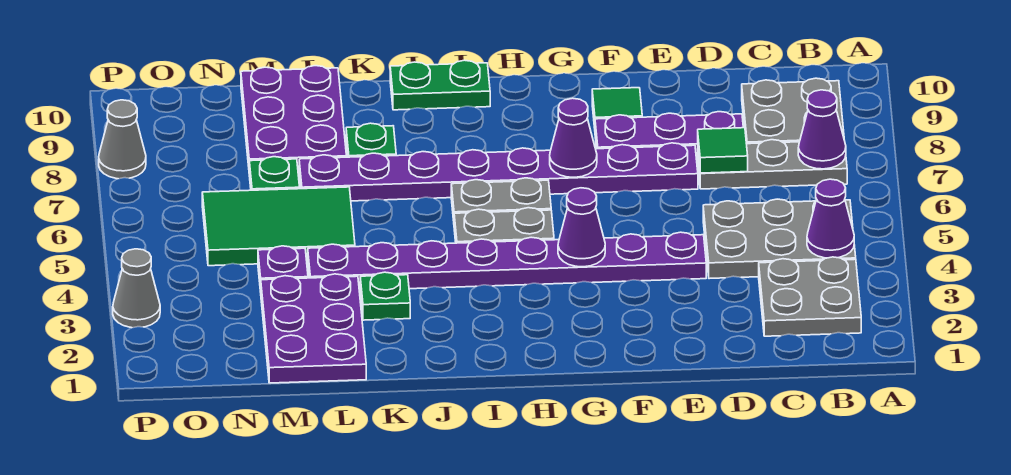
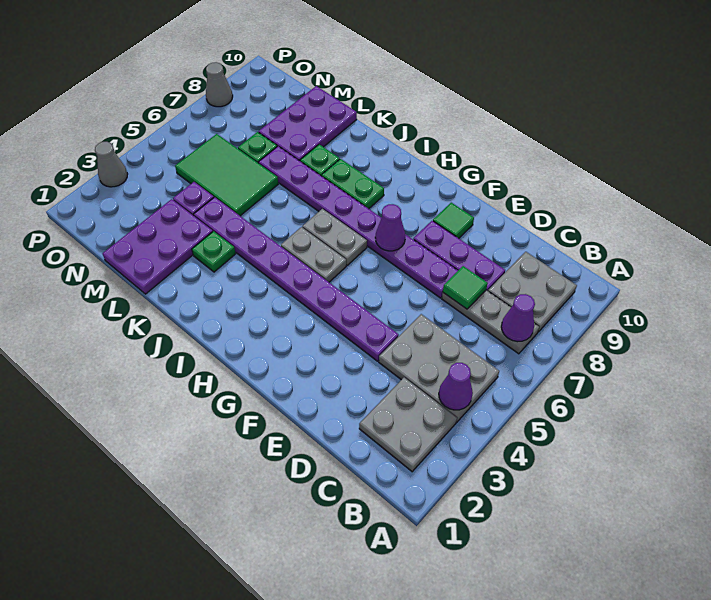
purple cone G4 level 2 -> none
green plate I10:J10 level 1 -> green plate I8:J8 level 1

